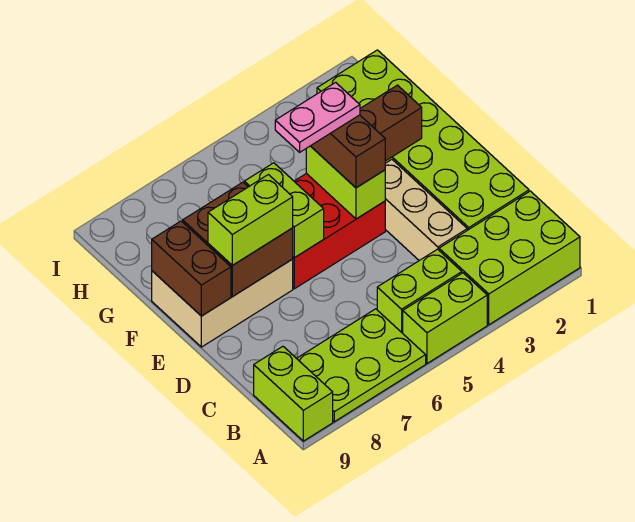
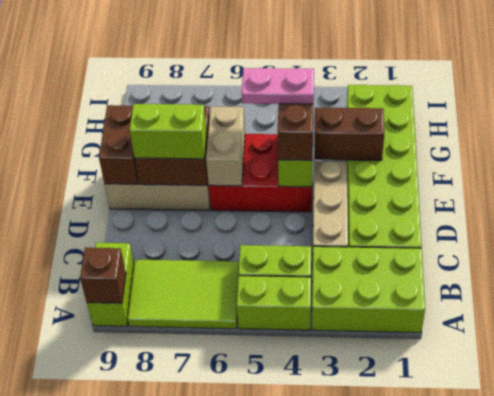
lime plate A6:B8 level 1 -> lime tile A6:B8 level 1
none -> brown brick A9 level 2
lime brick E6:F6 level 2 -> tan brick E6:F6 level 2

